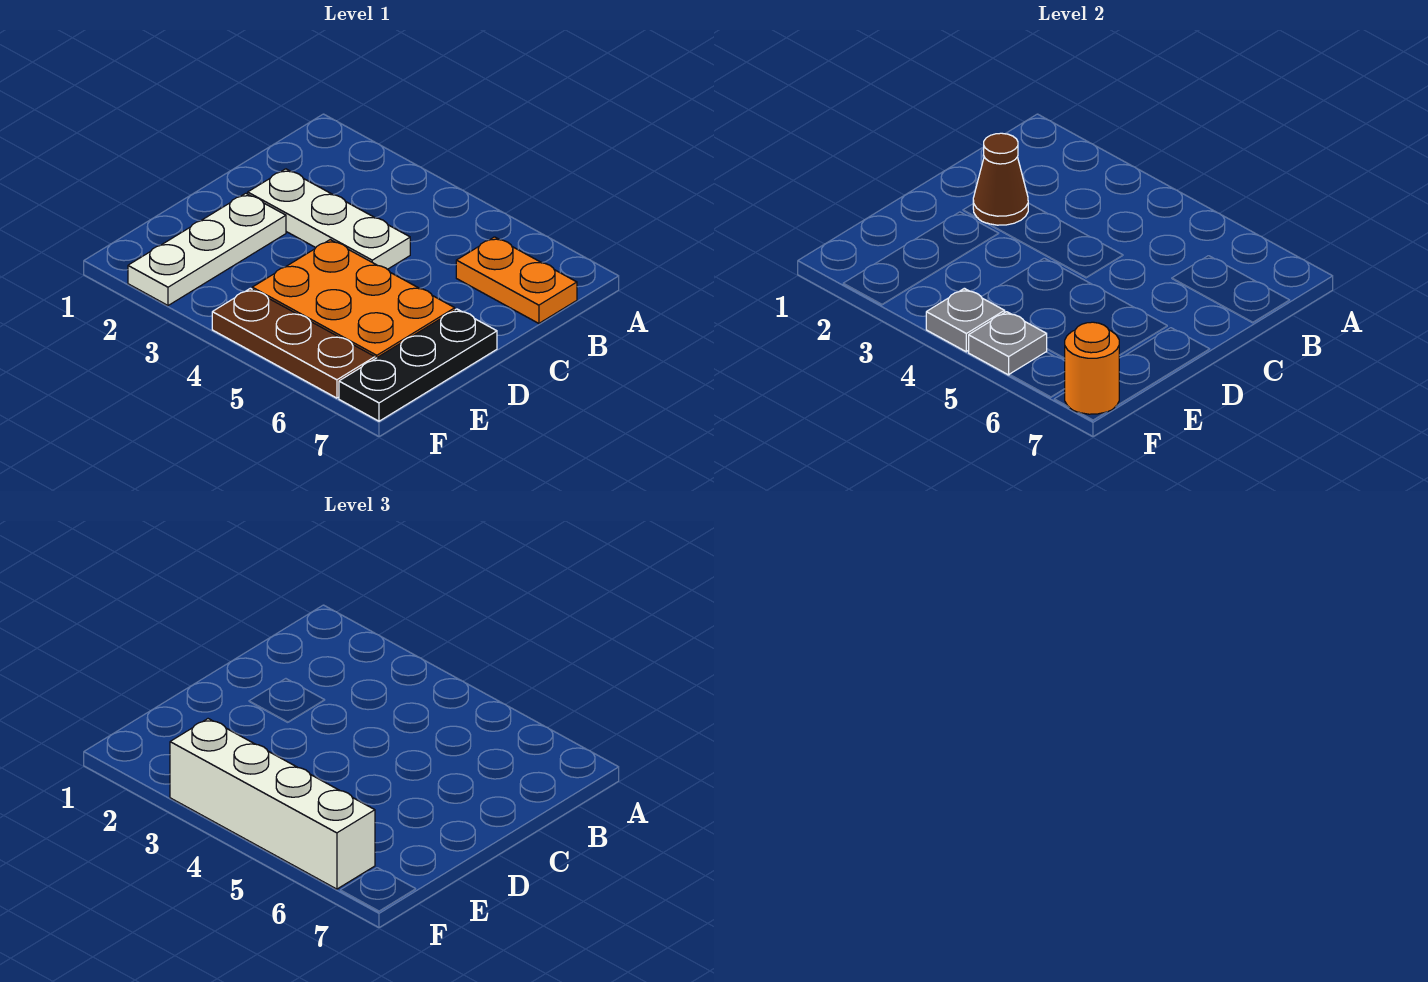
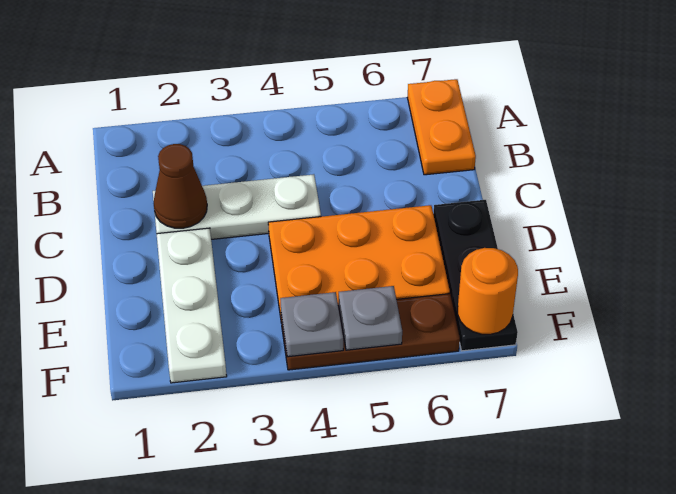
orange plate B6:B7 level 1 -> orange plate A7:B7 level 1
white brick F3:F6 level 3 -> none

